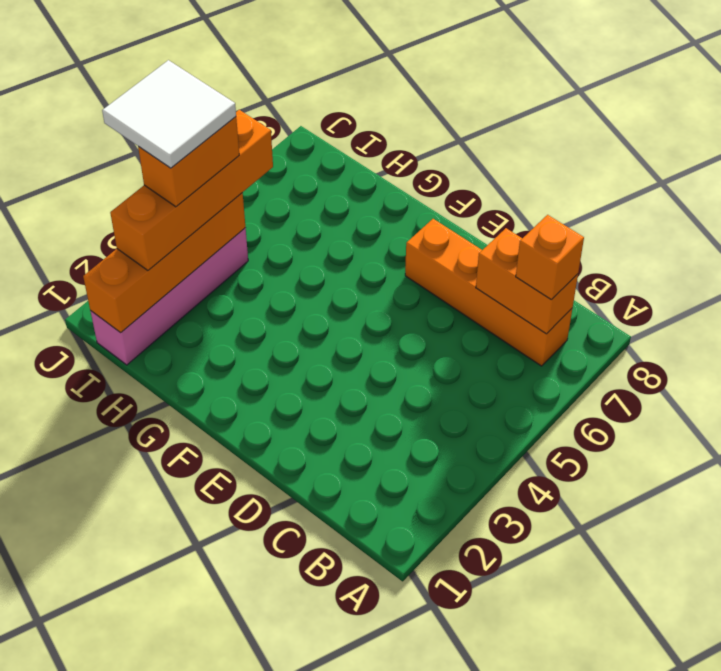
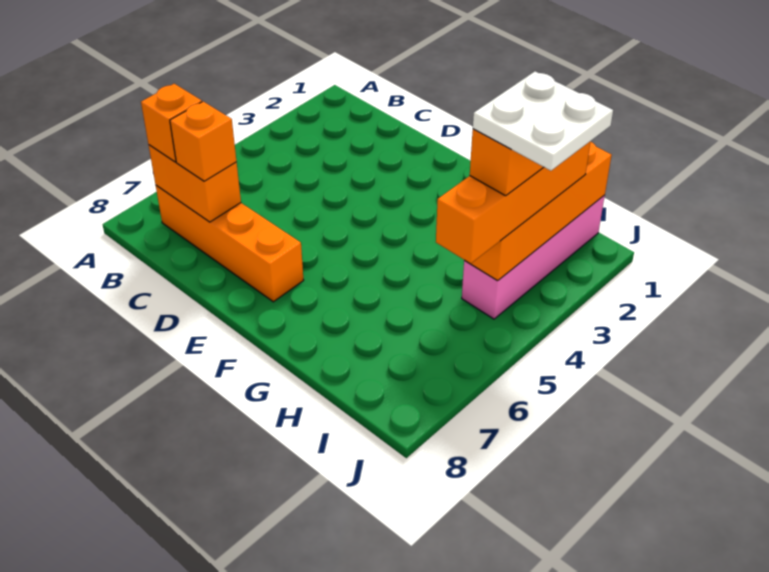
none -> orange brick C7 level 3
white tile I3:J4 level 5 -> white plate I3:J4 level 5

